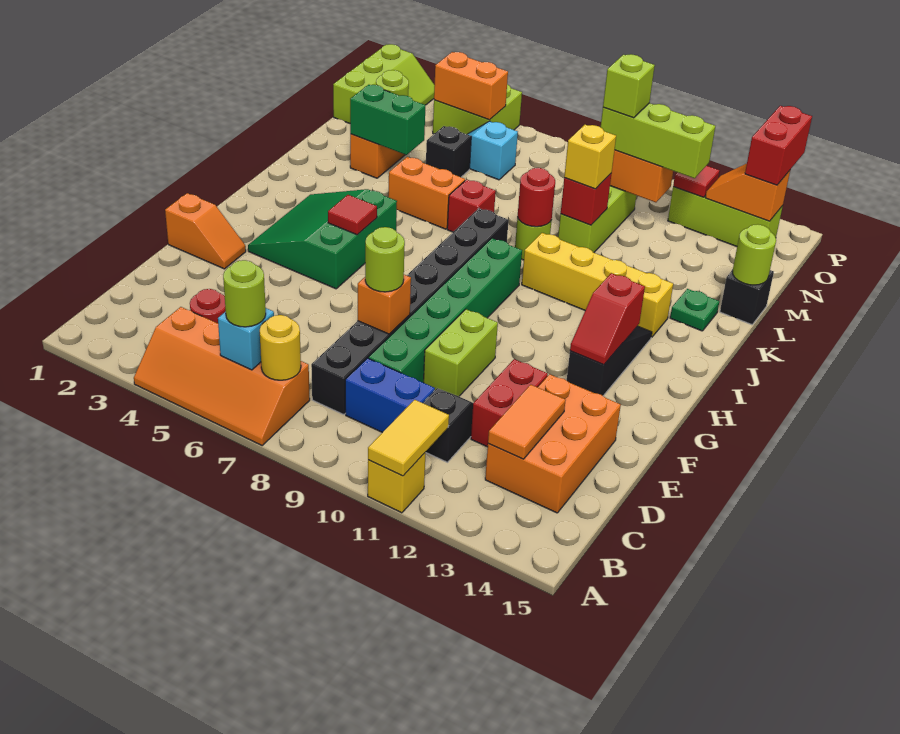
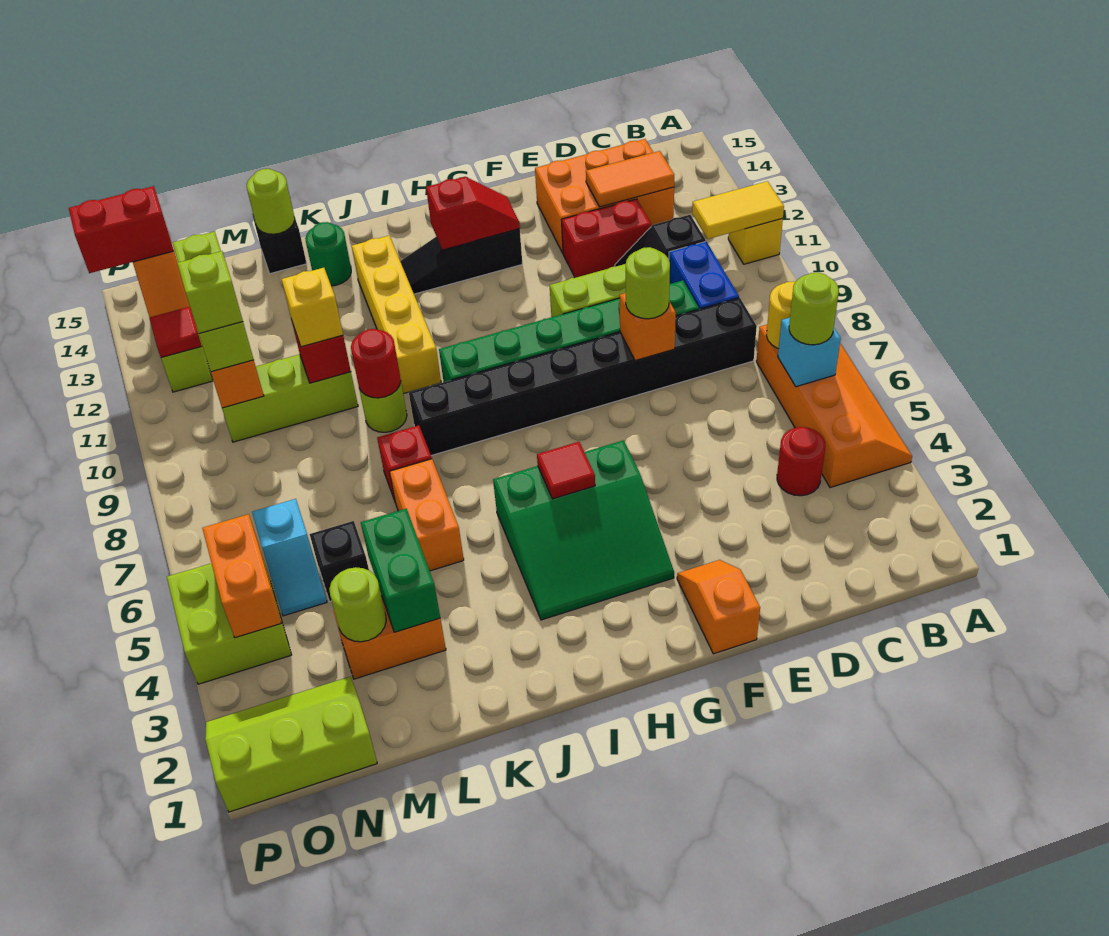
green plate K14 level 1 -> green round brick K14 level 1

